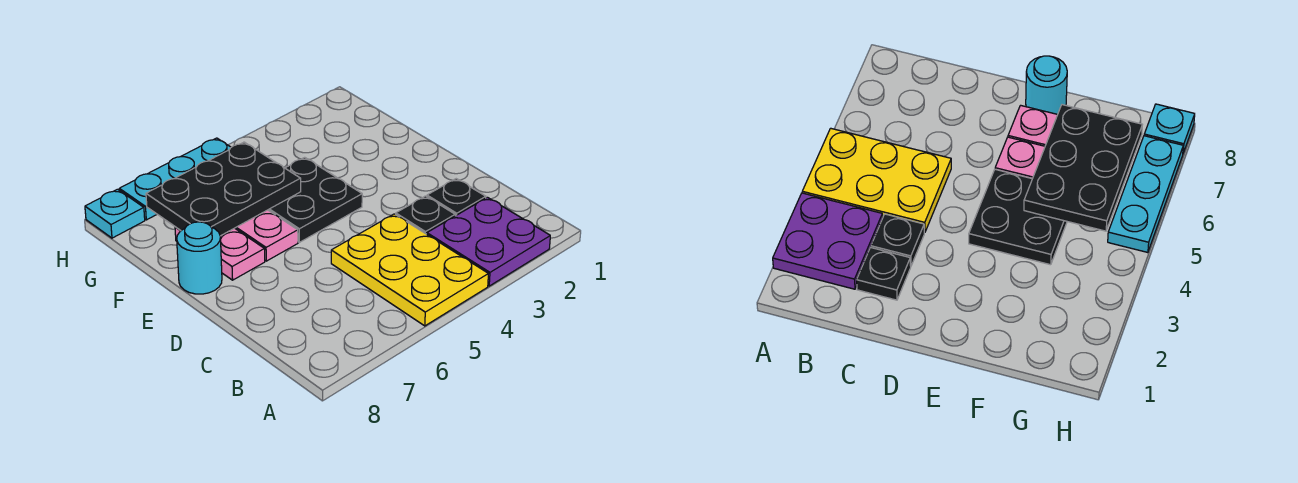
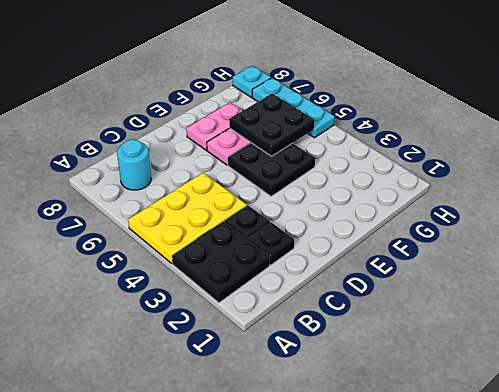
purple plate A2:B3 level 1 -> black plate A2:B3 level 1
cyan round brick E8 level 1 -> cyan round brick B7 level 1
black plate F5:G7 level 2 -> black plate F5:G6 level 2

